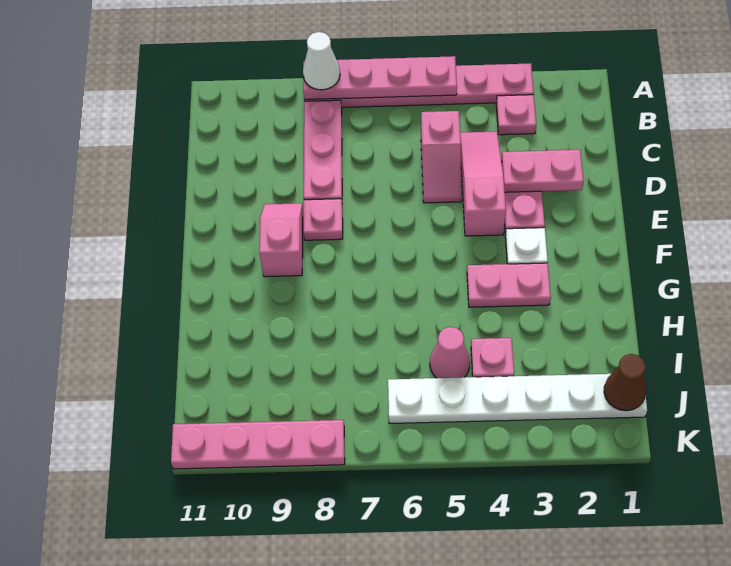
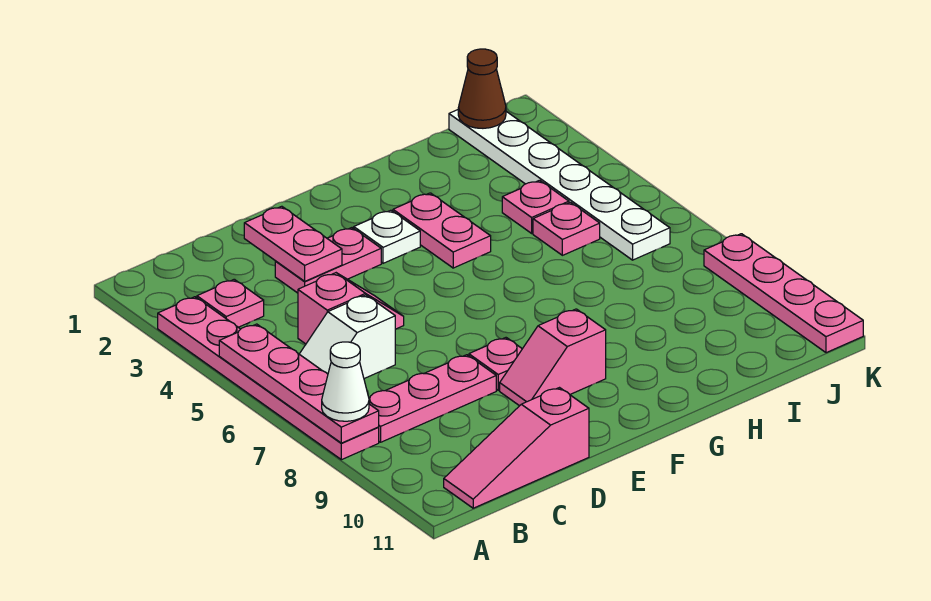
none -> white slope B6:C6 level 1 top C
pink slope C4:E4 level 1 top E -> pink slope B11:D11 level 1 top D
pink cone I5 level 1 -> pink plate I5 level 1

